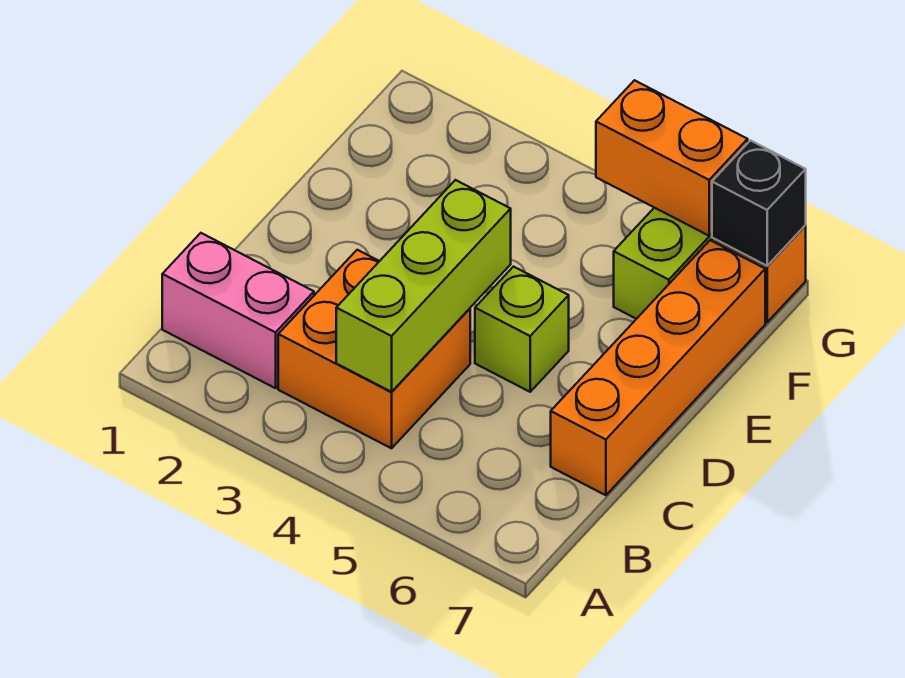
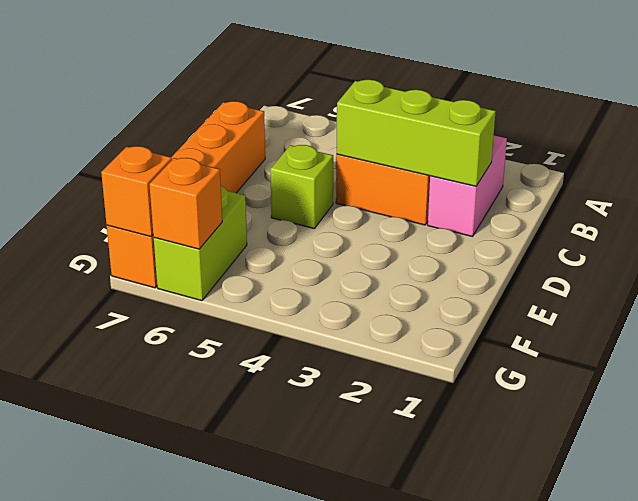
pink brick B1:B2 level 1 -> pink brick B2:C2 level 1
lime brick B4:D4 level 2 -> lime brick C2:C4 level 2
orange brick G5:G6 level 2 -> orange brick G6 level 2
black brick G7 level 2 -> orange brick G7 level 2

